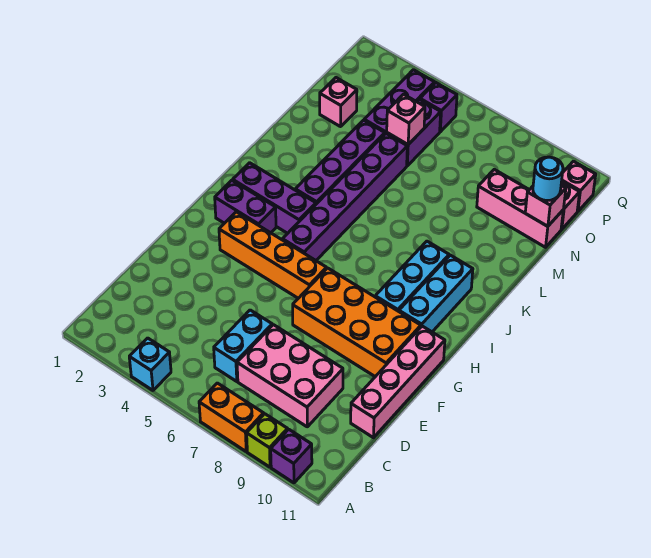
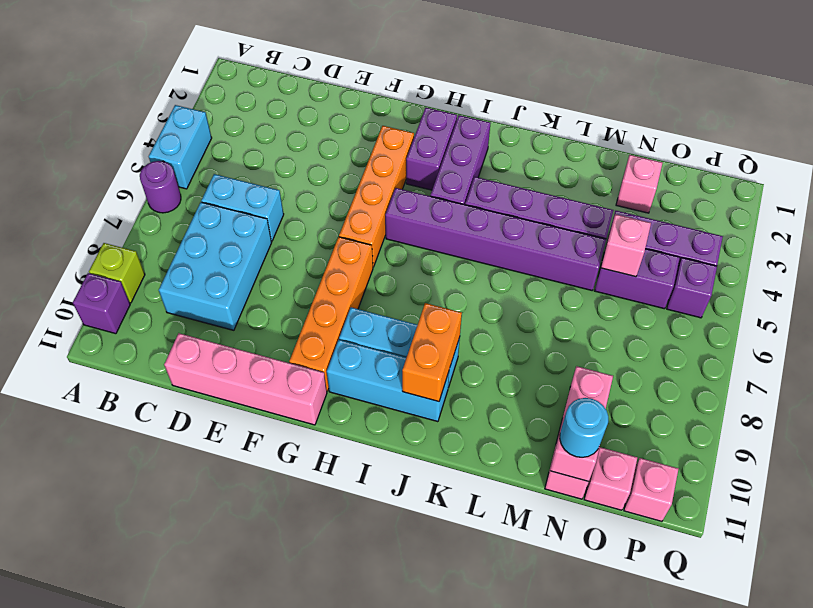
cyan brick A4 level 1 -> cyan brick A4:A5 level 1
none -> purple round brick A6 level 1
orange brick A7:A8 level 1 -> orange brick J9:J10 level 2
pink brick C7:D9 level 1 -> cyan brick C7:D9 level 1
orange brick F7:G10 level 1 -> orange brick G7:G10 level 1

